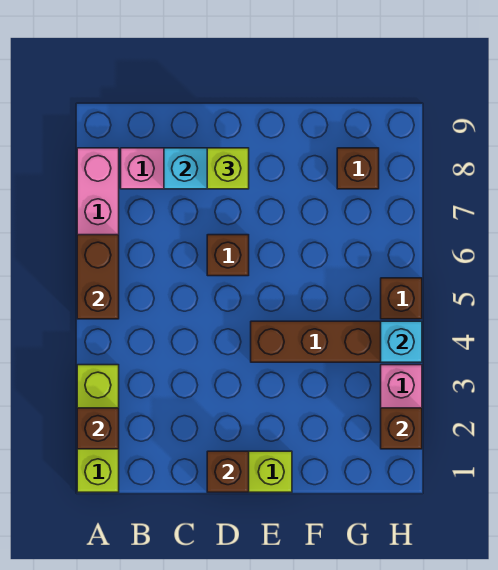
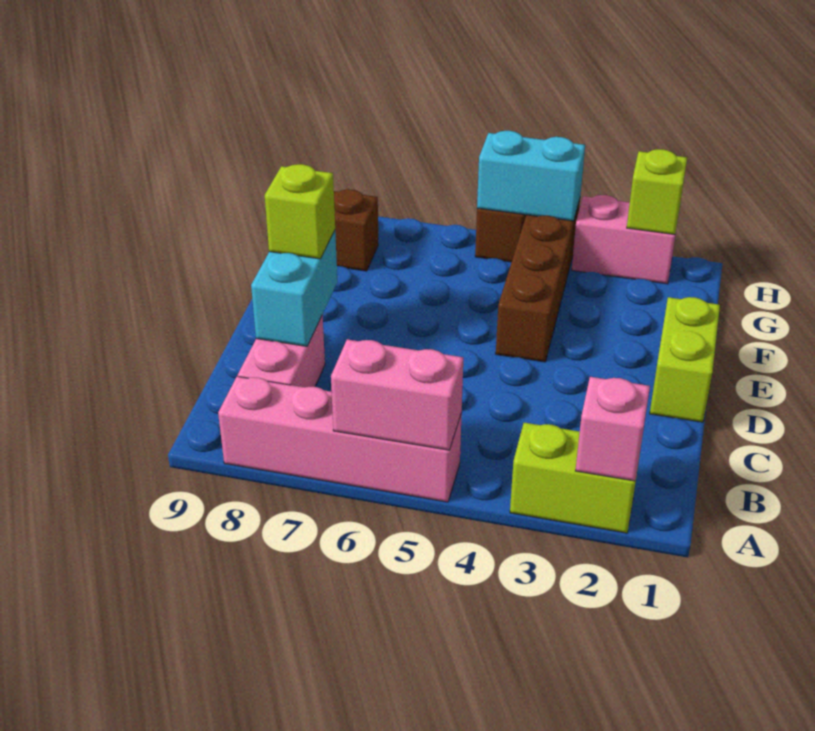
lime brick A1:A3 level 1 -> lime brick A2:A3 level 1
brown brick A2 level 2 -> pink brick A2 level 2
brown brick A5:A6 level 2 -> pink brick A5:A6 level 2
brown brick D1 level 2 -> none
brown brick D6 level 1 -> none
brown brick H2 level 2 -> lime brick H2 level 2
cyan brick H4 level 2 -> cyan brick H4:H5 level 2

